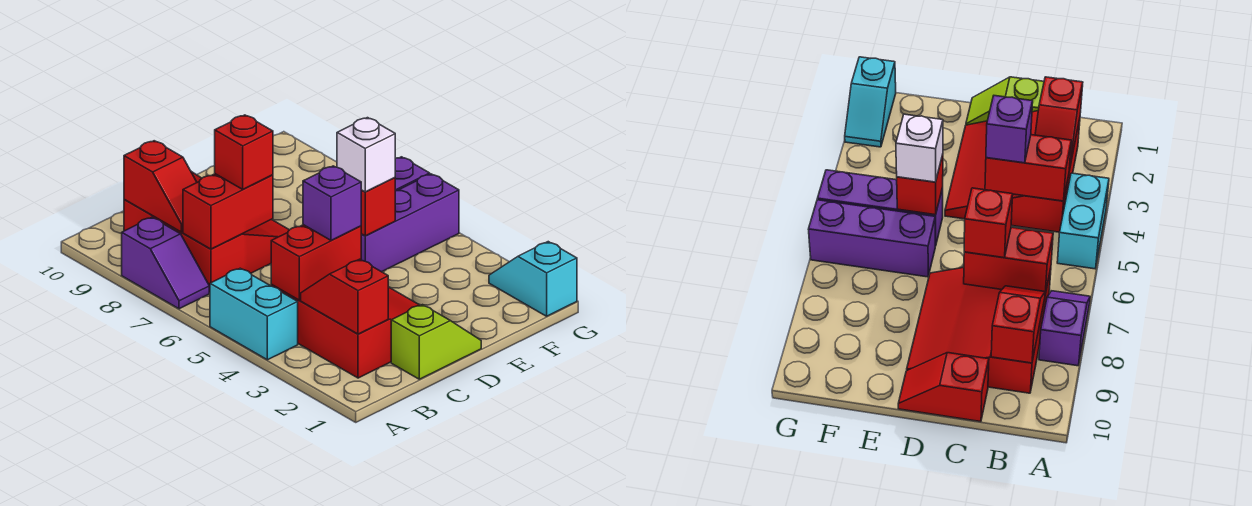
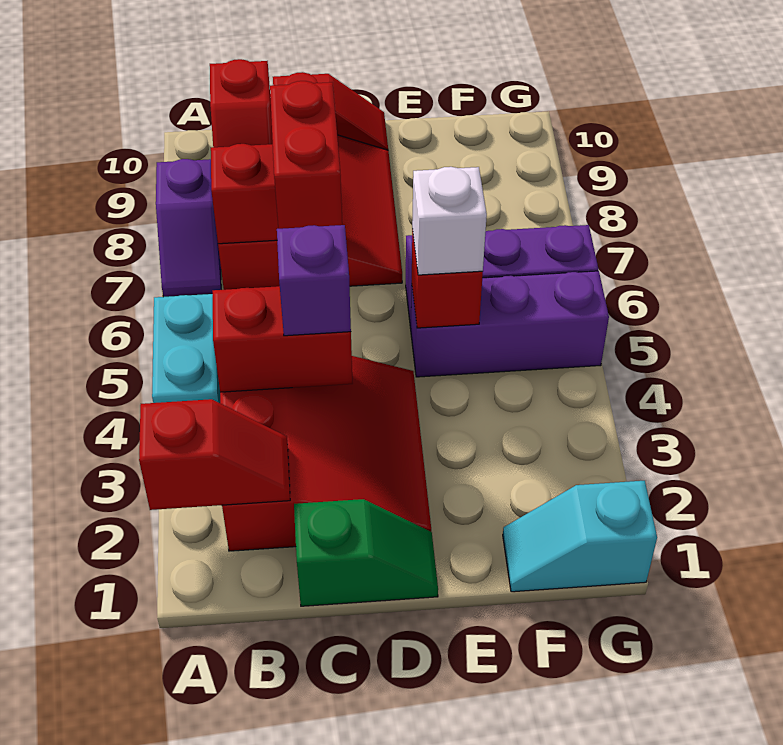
red slope B2:B3 level 2 top 2 -> red slope A2:B2 level 2 top A
lime slope C1:D1 level 1 top C -> green slope C1:D1 level 1 top C
red brick C7 level 3 -> red brick C6:C7 level 3
cyan slope G1:G2 level 1 top 1 -> cyan slope F1:G1 level 1 top G

